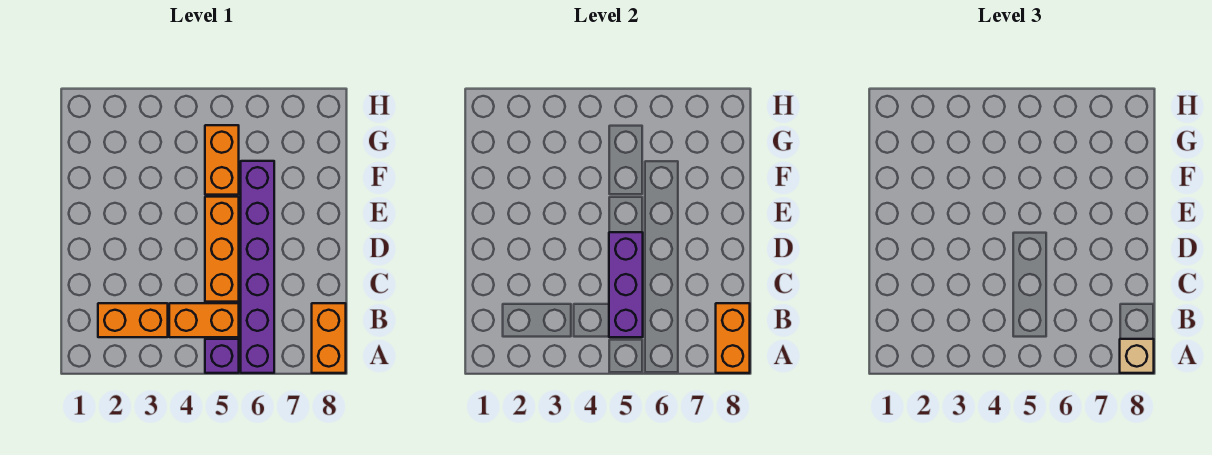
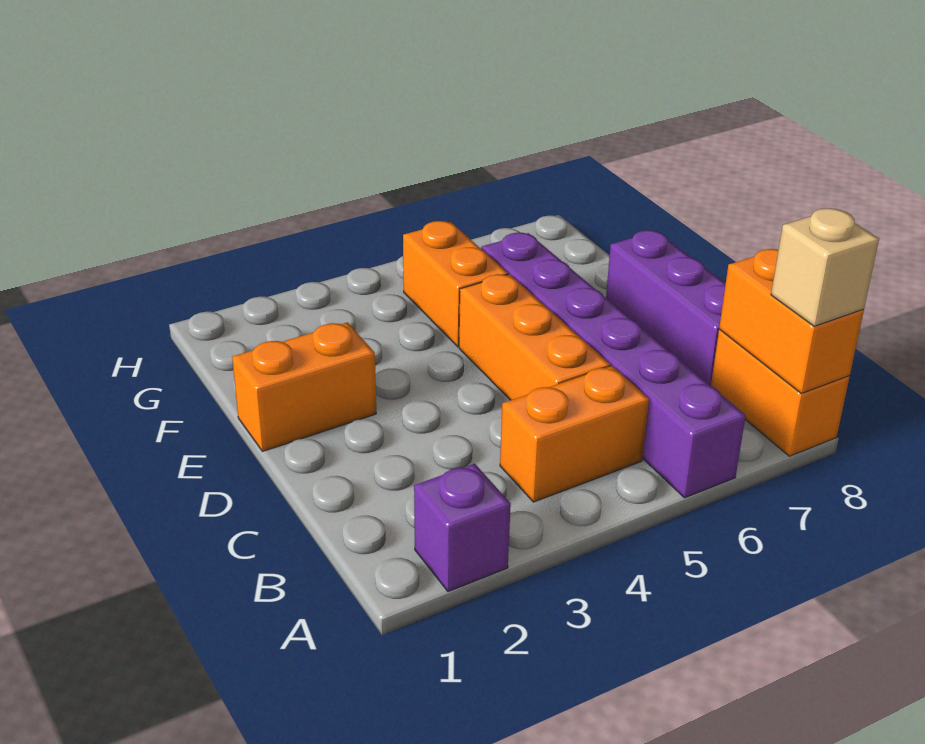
purple brick A5 level 1 -> purple brick A2 level 1
orange brick B2:B3 level 1 -> orange brick E1:E2 level 1
purple brick B5:D5 level 2 -> purple brick C8:E8 level 1

